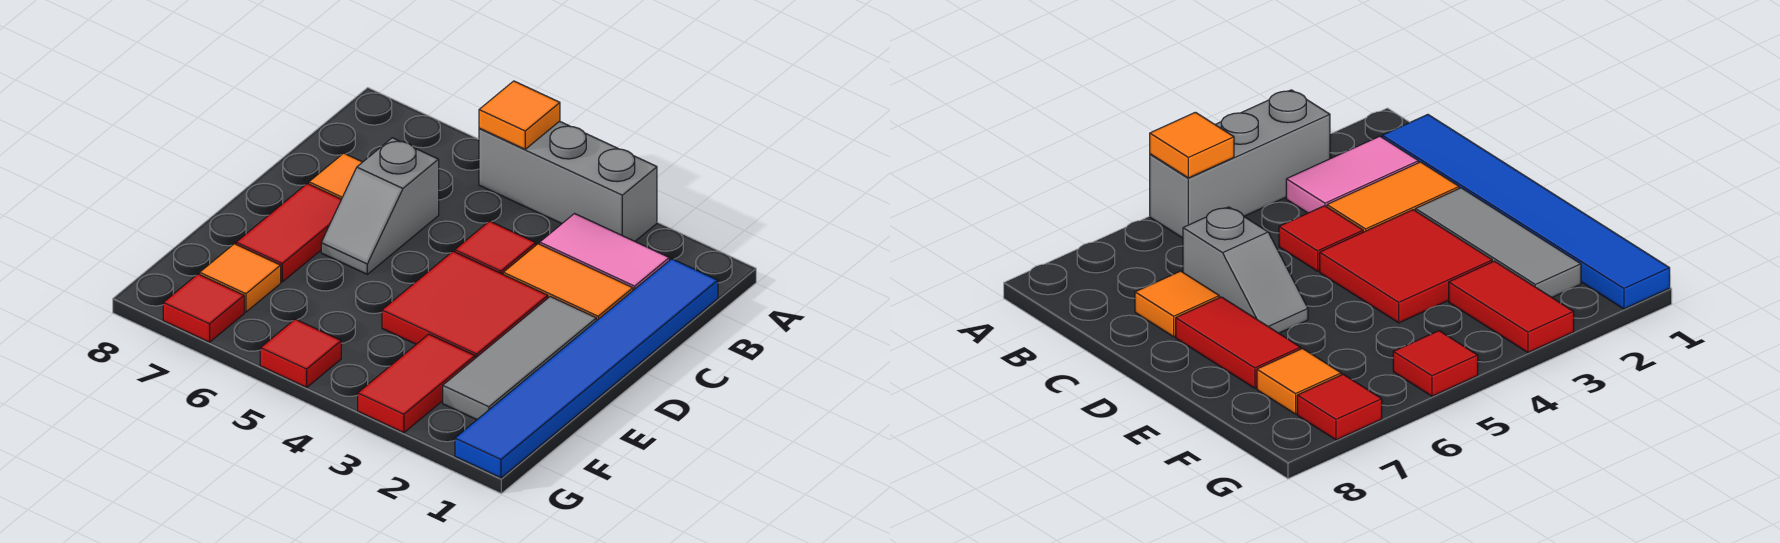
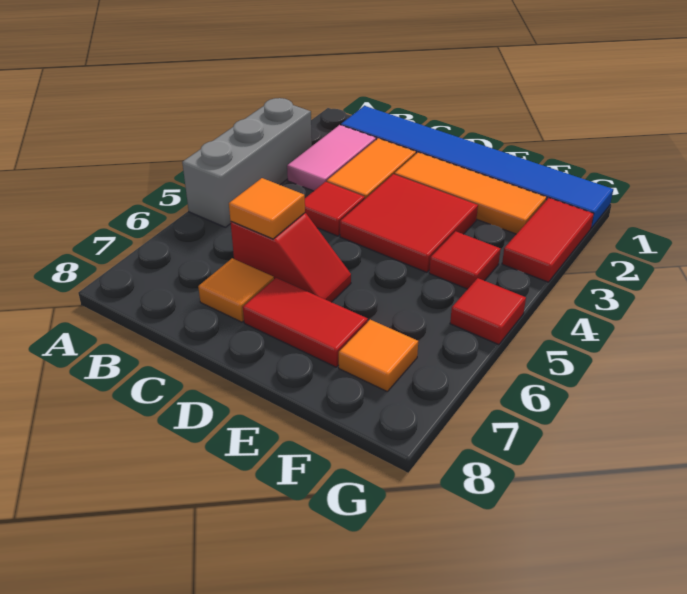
orange tile A5 level 2 -> orange tile C6 level 2
grey slope C6:D6 level 1 top C -> red slope C6:D6 level 1 top C
grey tile D2:F2 level 1 -> orange tile D2:F2 level 1
red tile F3:G3 level 1 -> red tile G2:G3 level 1
red tile G7 level 1 -> red tile F4 level 1

